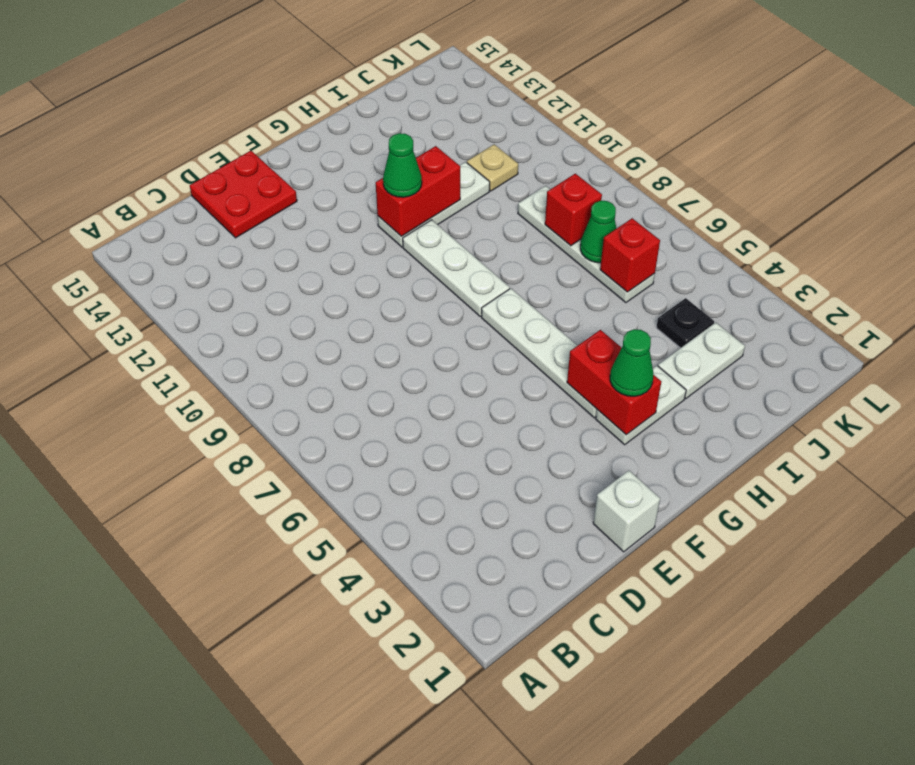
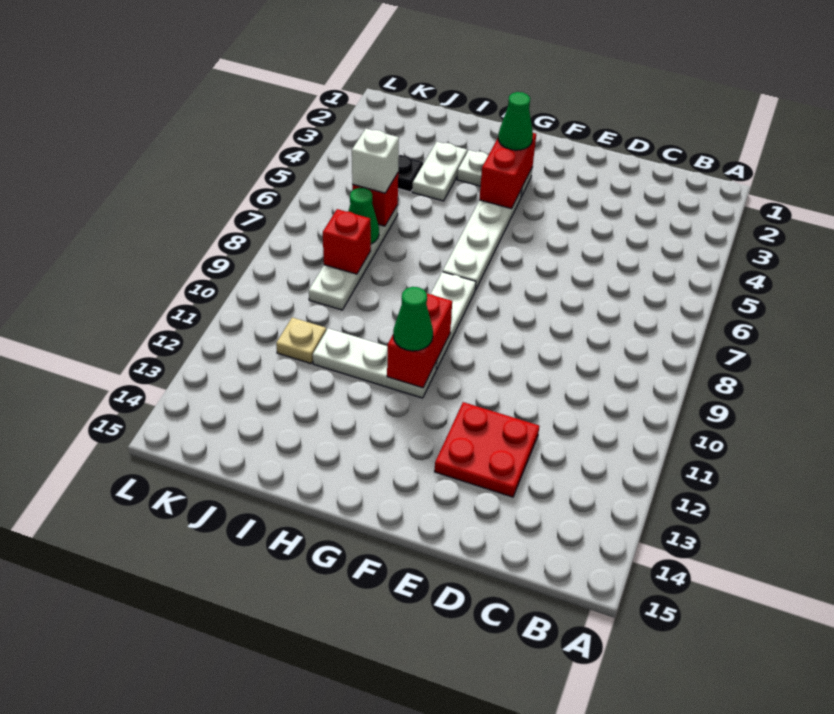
red plate D14:E15 level 1 -> red plate D12:E13 level 1
white brick E1 level 1 -> white brick J6 level 3
red brick G11:H11 level 2 -> red brick G10:G11 level 2
white plate I3:J3 level 1 -> white plate I3:I4 level 1

